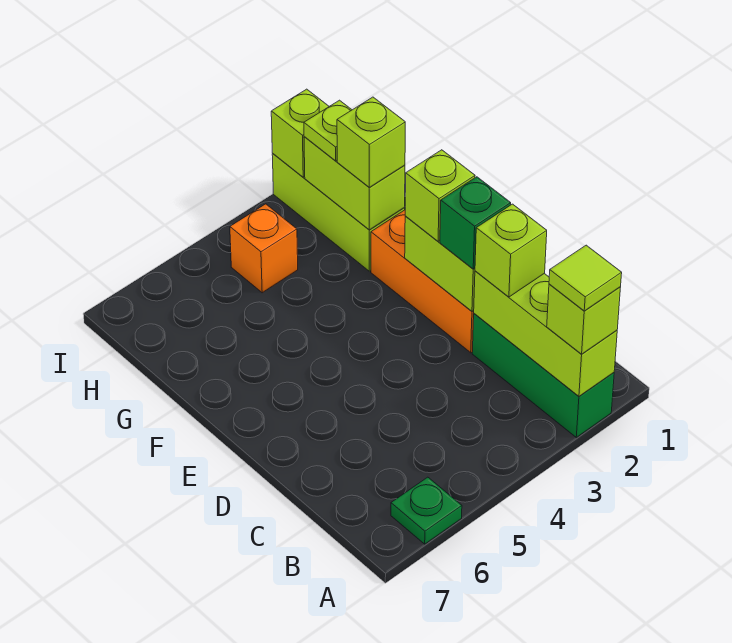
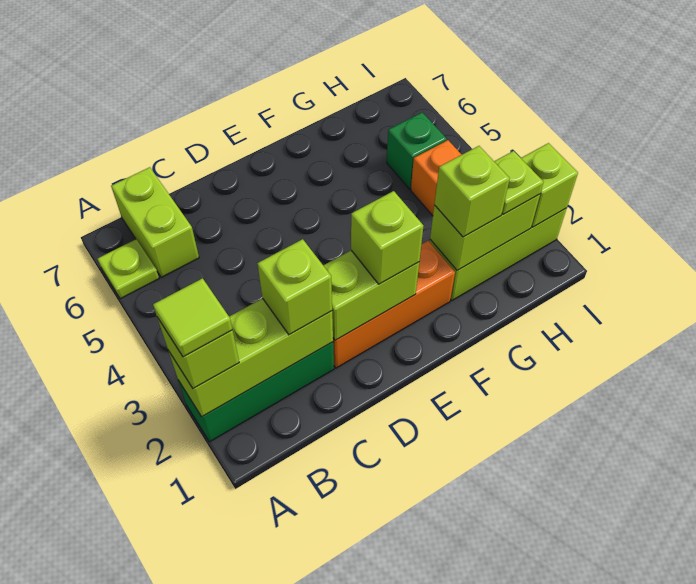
green plate A6 level 1 -> lime plate A6 level 1
none -> lime brick B6:B7 level 1
green brick D2 level 3 -> green brick H5 level 1

